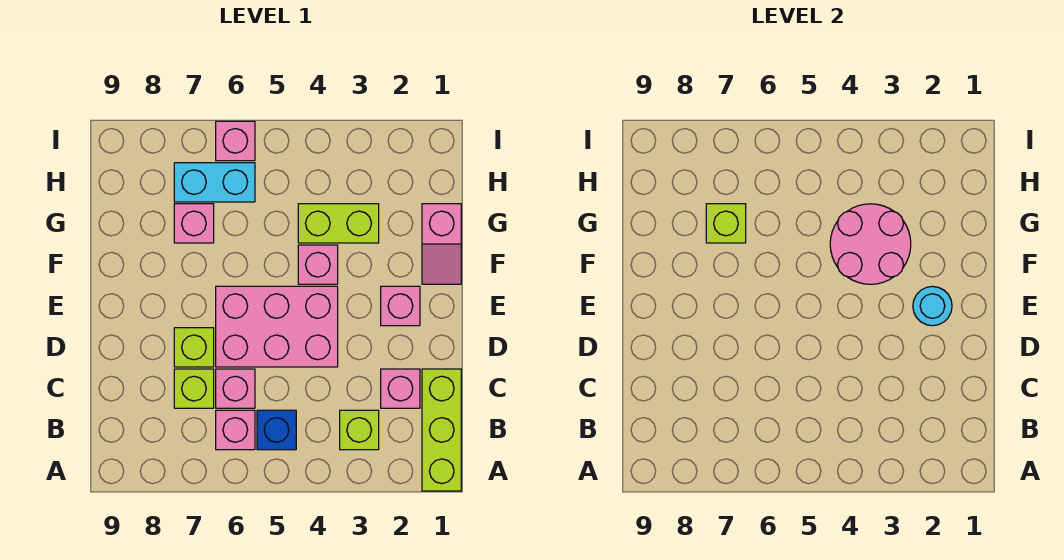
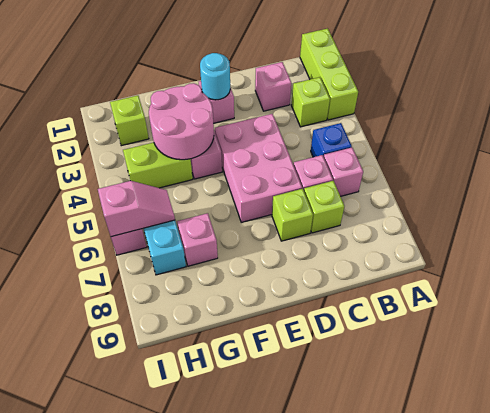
lime brick A1:C1 level 1 -> lime brick A1:A3 level 1
pink slope F1:G1 level 1 top G -> pink slope H6:I6 level 2 top I
lime brick G3:G4 level 1 -> lime brick G4:H4 level 1
lime brick G7 level 2 -> lime brick H2 level 1

